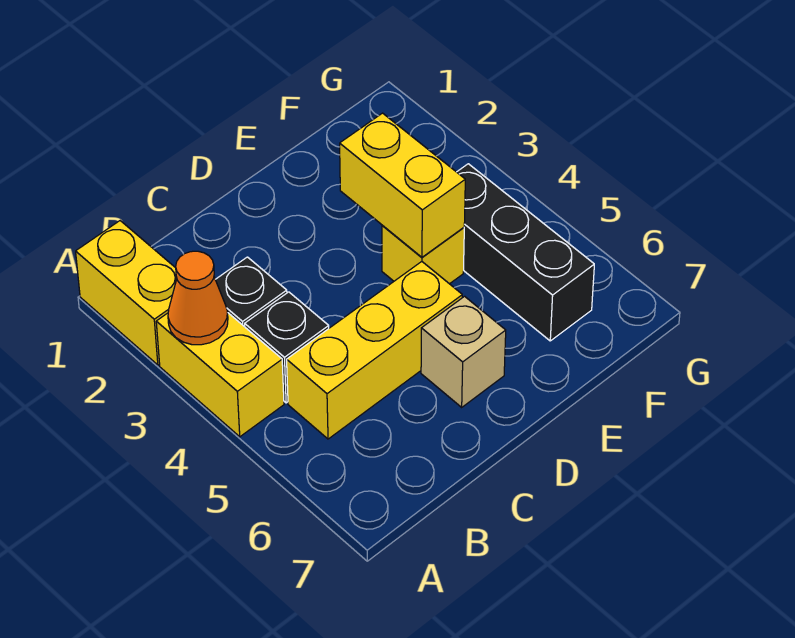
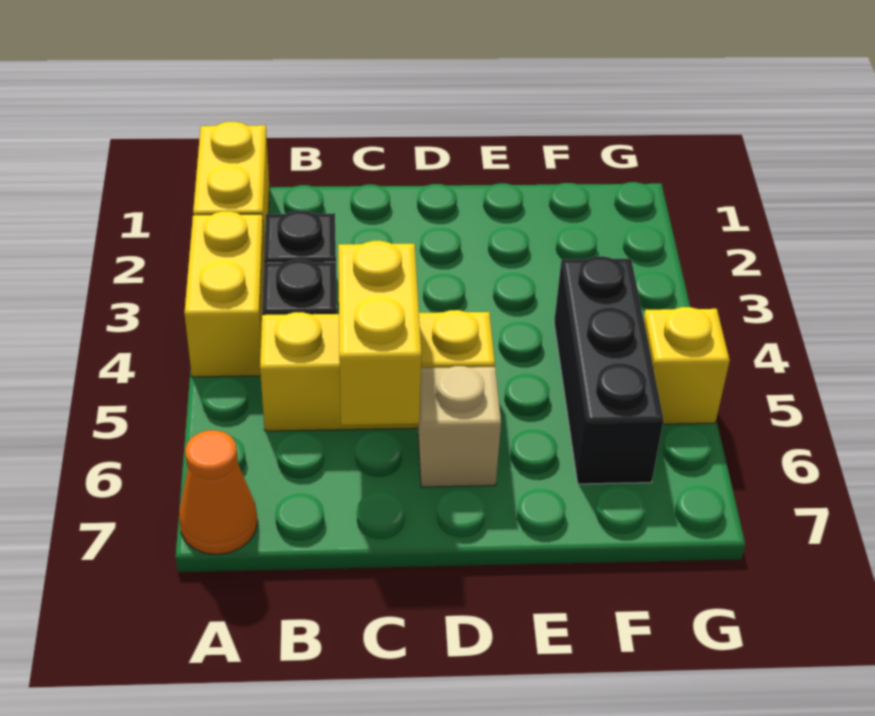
orange cone A3 level 2 -> orange cone A7 level 1
yellow brick E3:E4 level 2 -> yellow brick C5:C6 level 2
yellow brick E4 level 1 -> yellow brick G5 level 1

